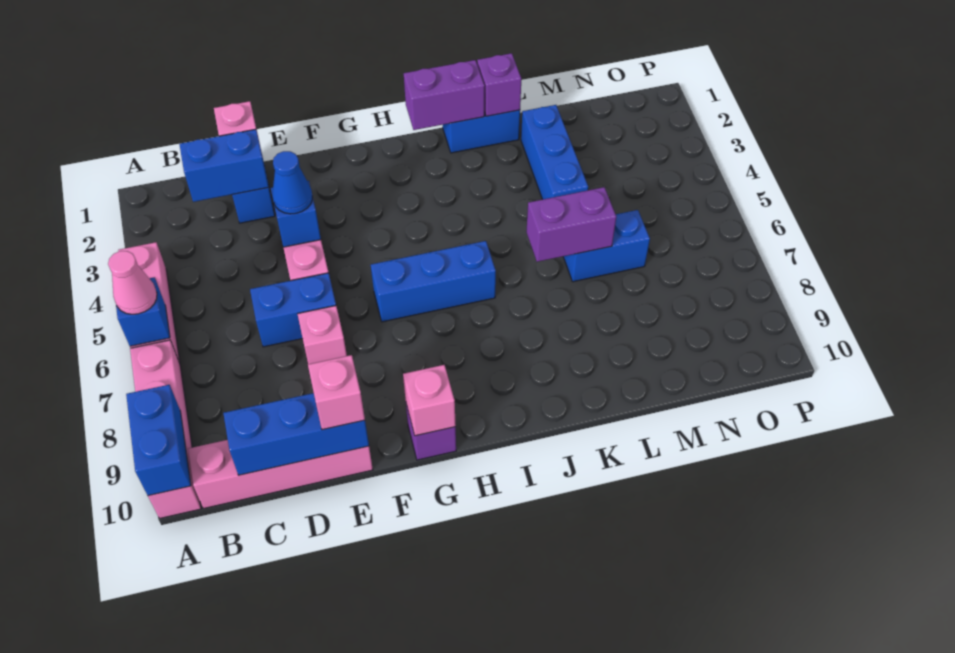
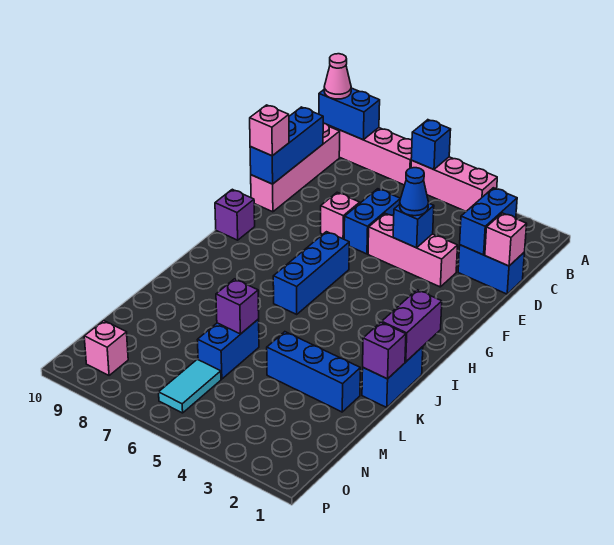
pink cone A6 level 3 -> pink cone A10 level 3
pink brick G10 level 2 -> pink brick O9 level 1
purple brick K6:L6 level 2 -> purple brick L6 level 2
none -> cyan tile N6:O6 level 1

